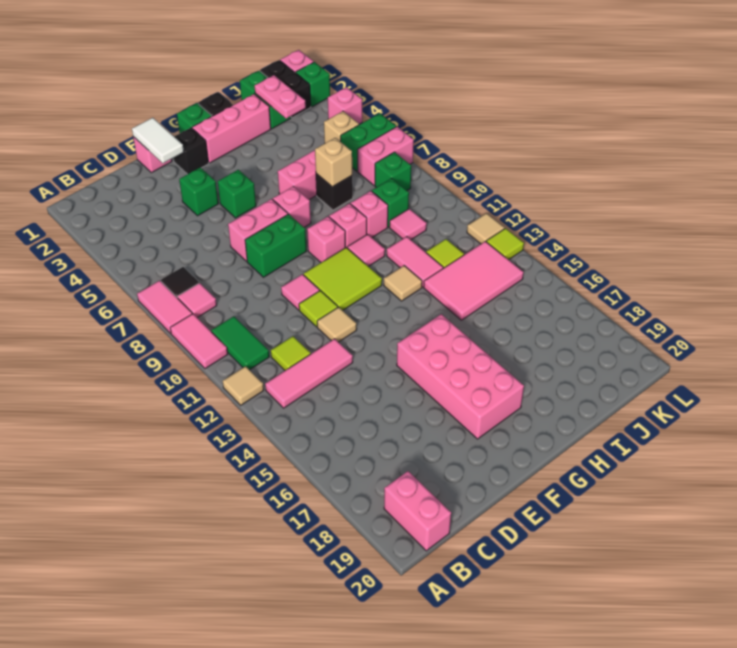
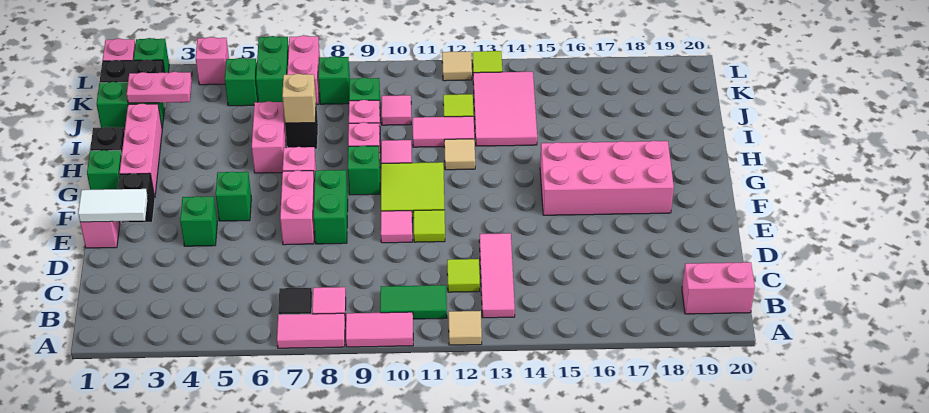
tan tile E12 level 1 -> none
pink brick G9 level 1 -> green brick G9 level 1
tan brick K5 level 1 -> green brick K5 level 1

